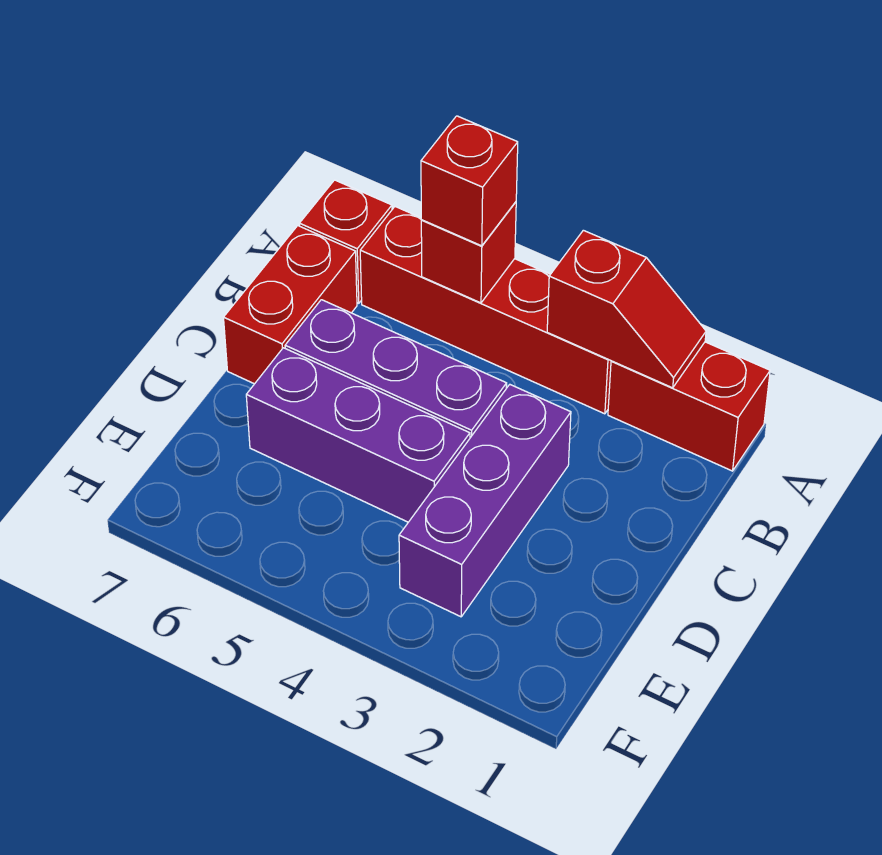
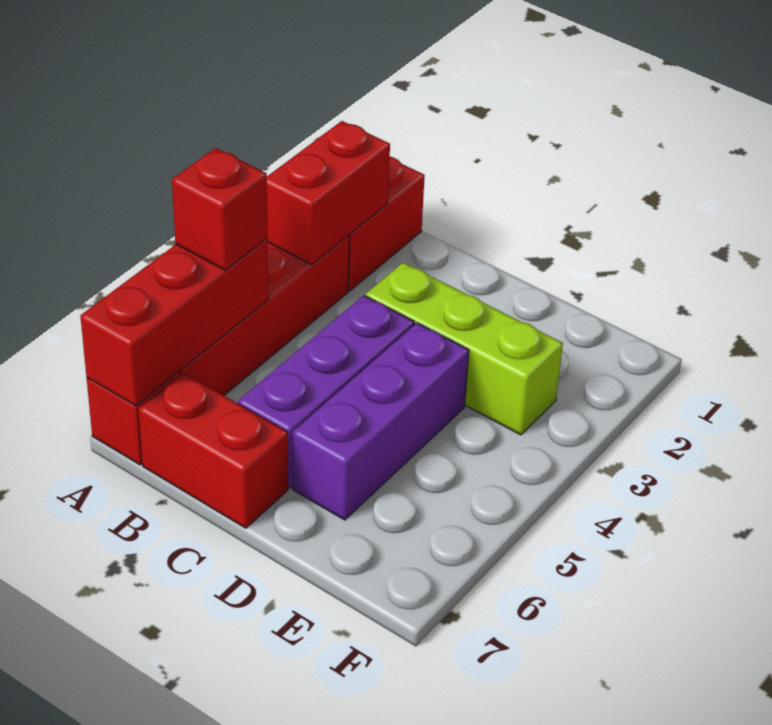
red slope A2:A3 level 2 top 3 -> red brick A2:A3 level 2
red brick A5 level 2 -> red brick A5:A7 level 2
purple brick C3:E3 level 1 -> lime brick C3:E3 level 1

